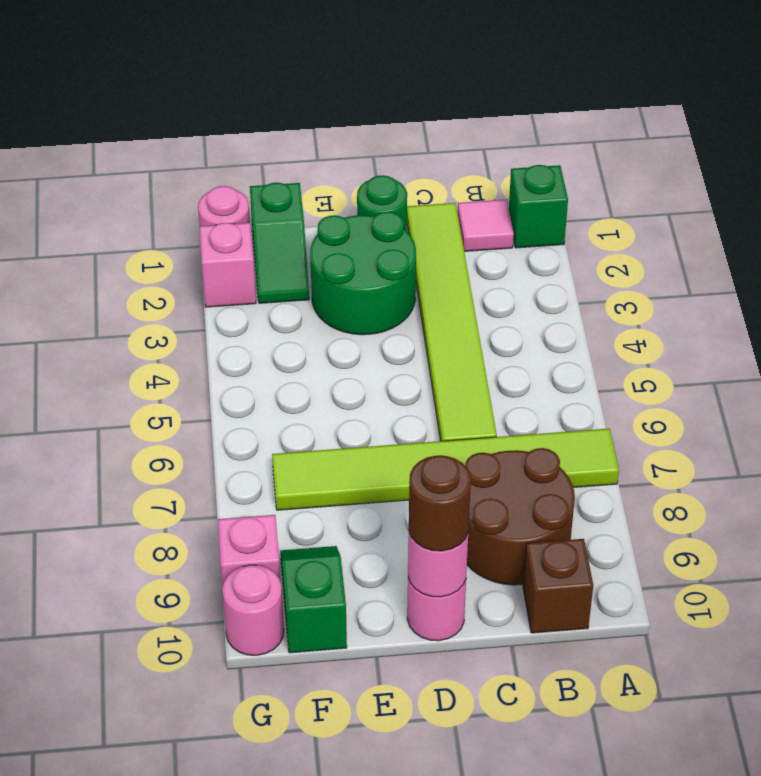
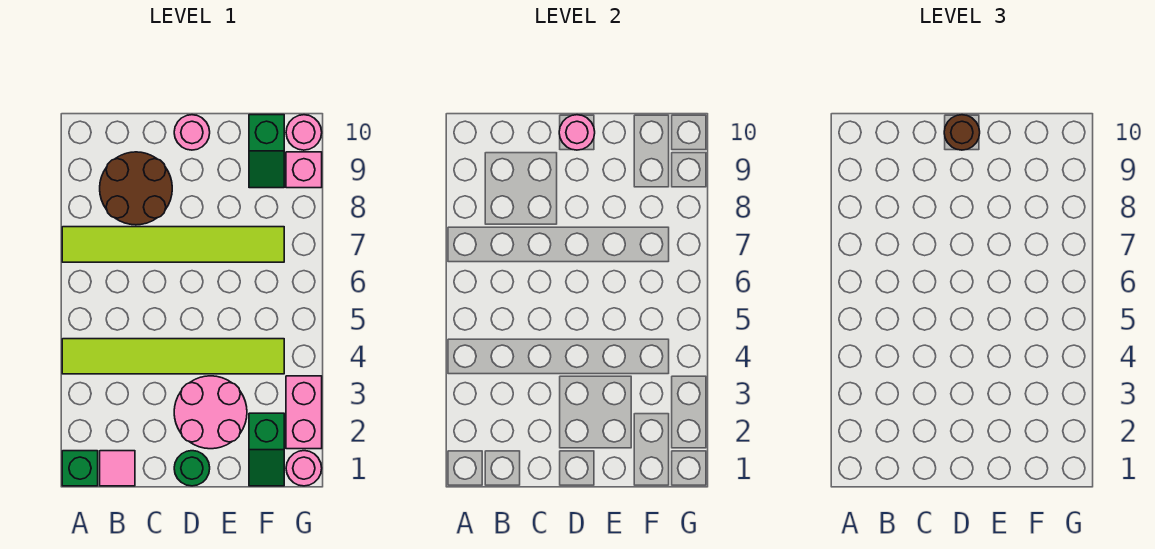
brown brick B10 level 1 -> none
lime tile C1:C6 level 1 -> lime tile A4:F4 level 1
green round brick D2:E3 level 1 -> pink round brick D2:E3 level 1
green slope F1:F2 level 1 top 1 -> green slope F1:F2 level 1 top 2
pink brick G2 level 1 -> pink brick G2:G3 level 1

